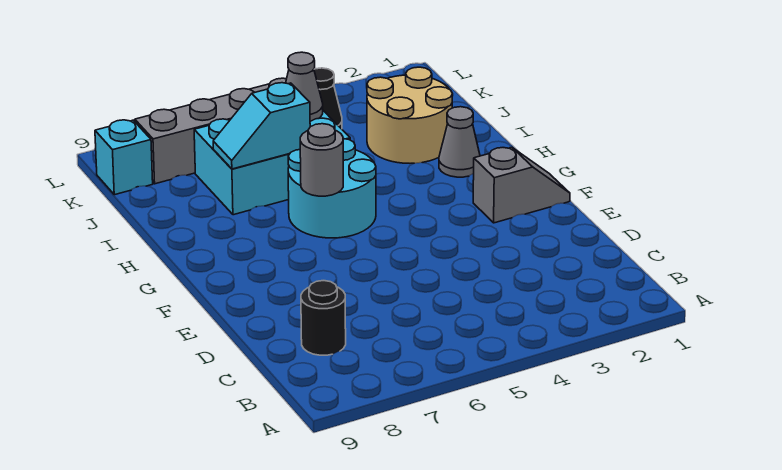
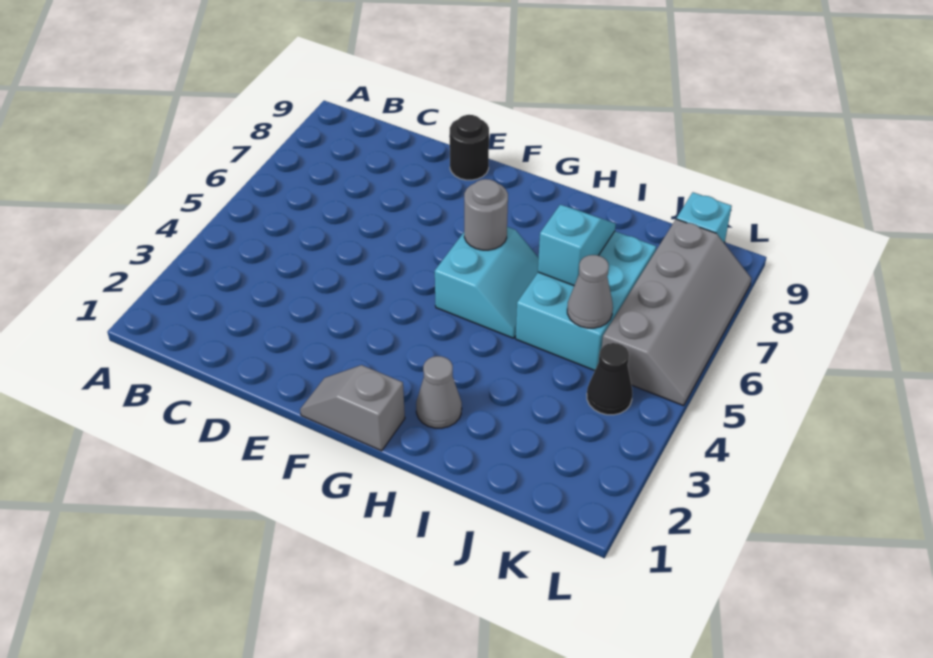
black round brick C8 level 1 -> black round brick E9 level 1
grey slope F1:F2 level 1 top 2 -> grey slope F1:G1 level 1 top G
cyan round brick G5:H6 level 1 -> cyan slope G5:H6 level 1 top G
tan round brick I2:J3 level 1 -> none

